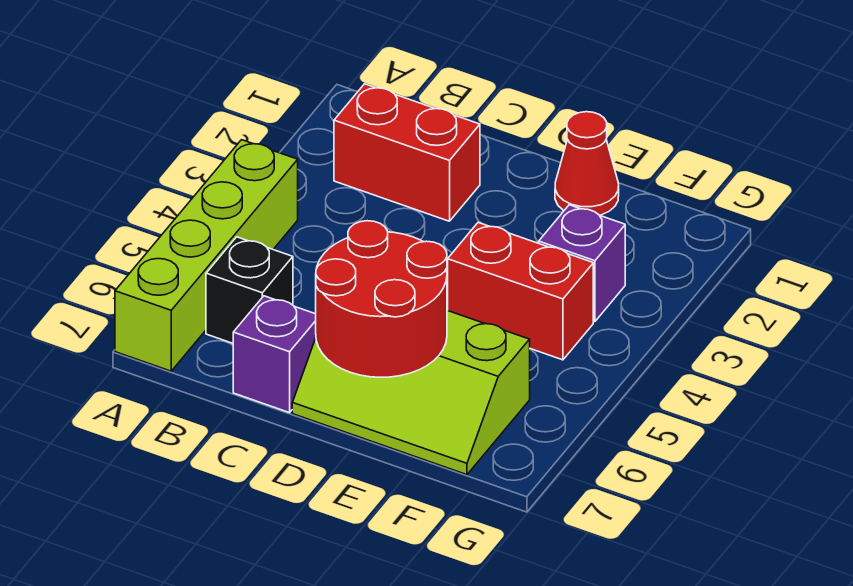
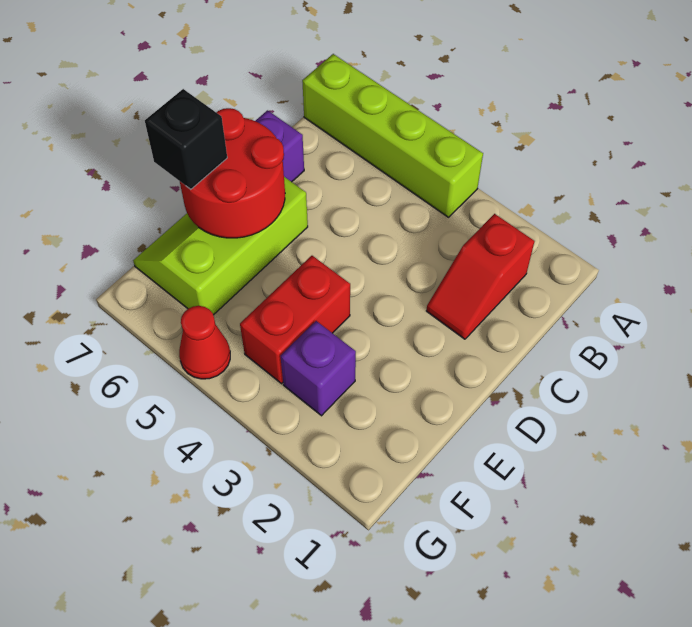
red brick B2:C2 level 1 -> red slope B2:C2 level 1 top B
black brick B6 level 1 -> black brick E7 level 3
red cone E1 level 1 -> red cone G5 level 1

